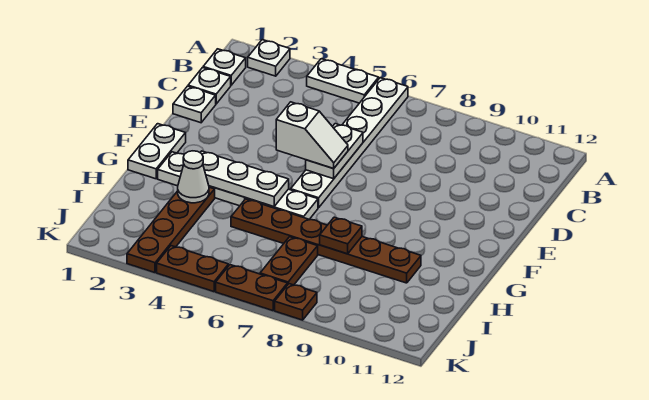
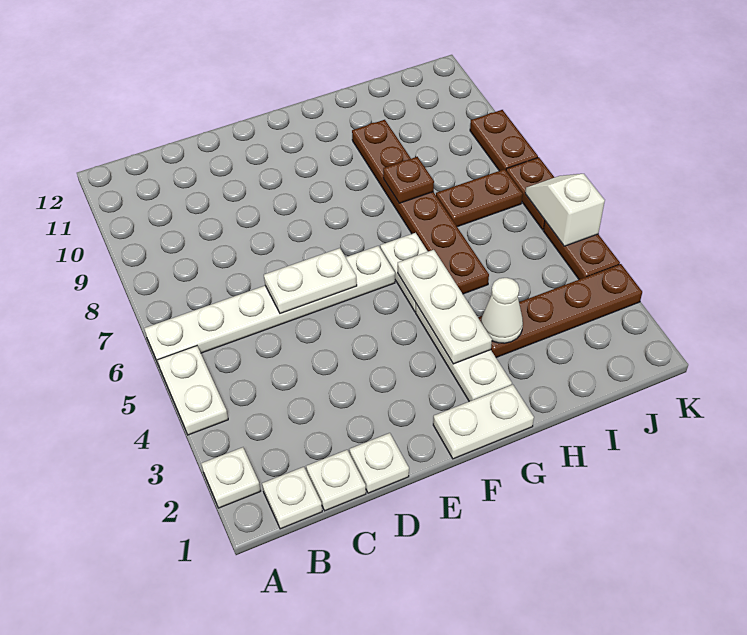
white slope E5:E6 level 3 top 5 -> white slope K5:K6 level 2 top 5
brown plate K8 level 1 -> brown plate K8:K9 level 1

